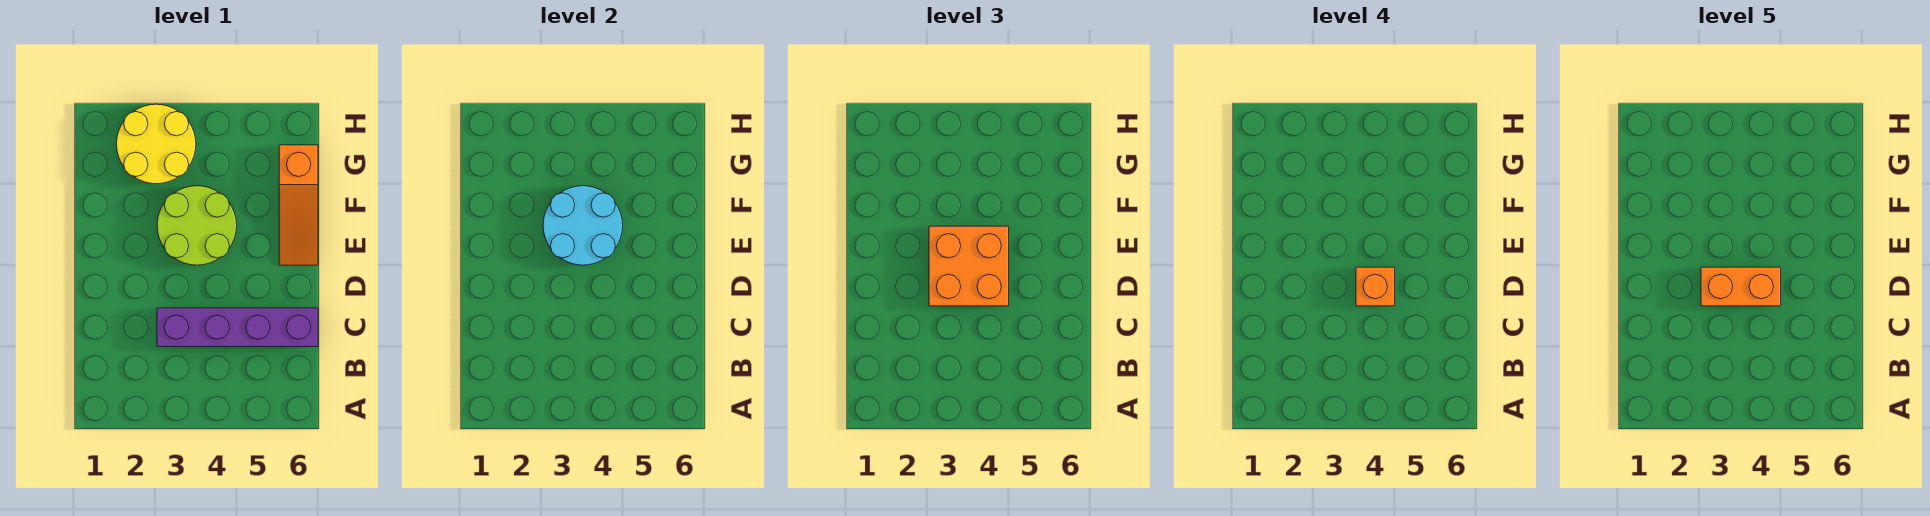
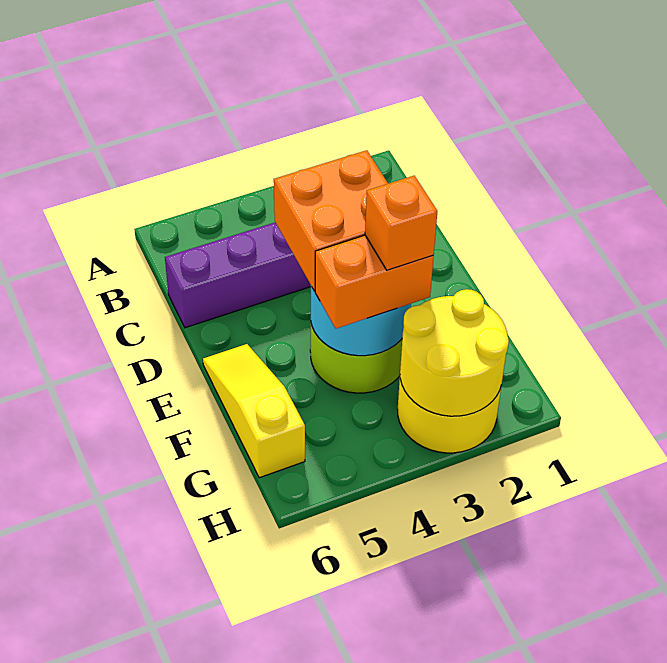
orange brick D3:D4 level 5 -> orange brick F3:F4 level 3
orange brick D4 level 4 -> orange brick F3 level 4
orange slope E6:G6 level 1 top G -> yellow slope E6:G6 level 1 top G
none -> yellow round brick G2:H3 level 2

